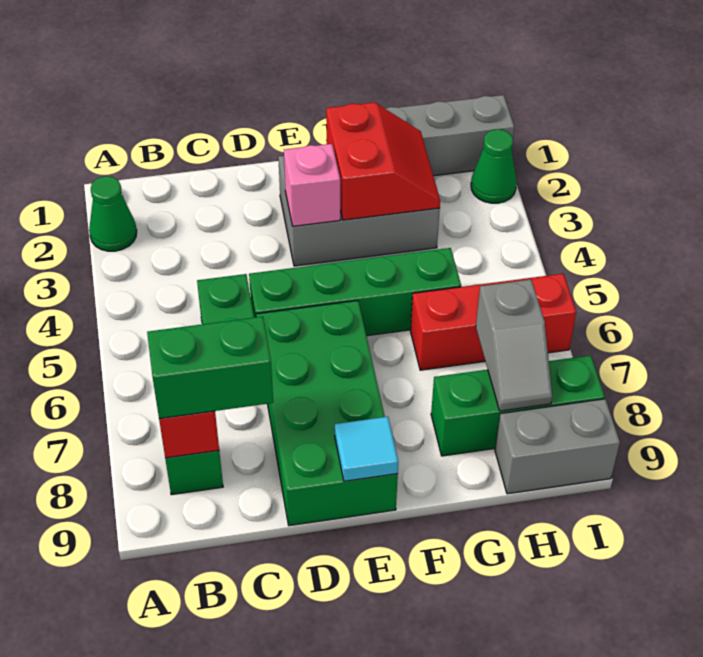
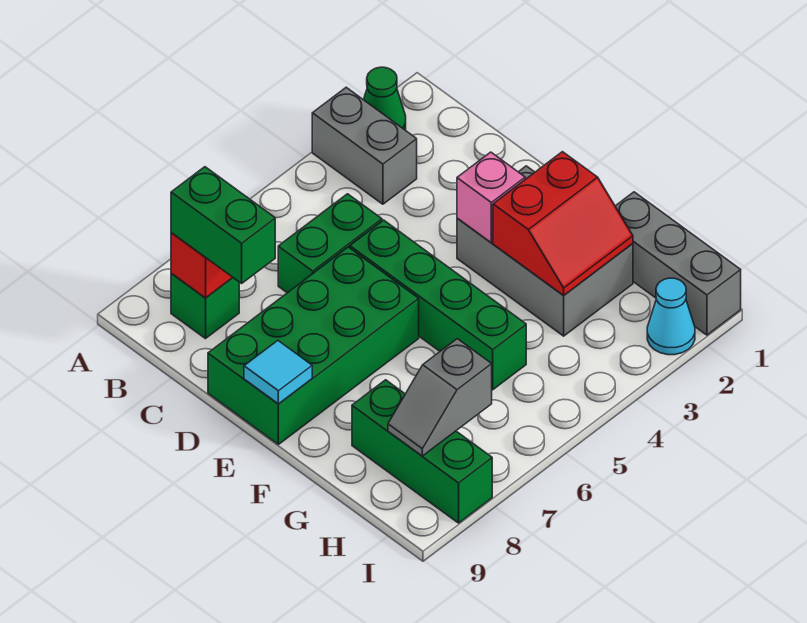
red brick G6:I6 level 1 -> none
grey brick H9:I9 level 1 -> grey brick A3:B3 level 1
green cone I2 level 1 -> cyan cone I2 level 1

